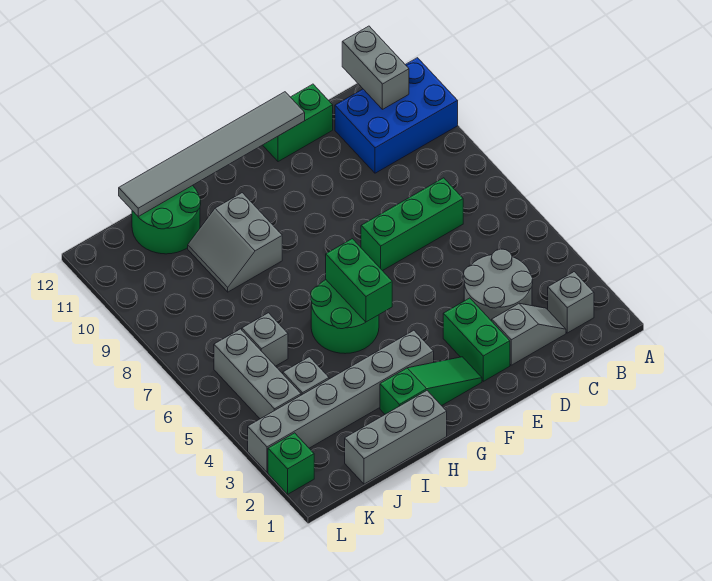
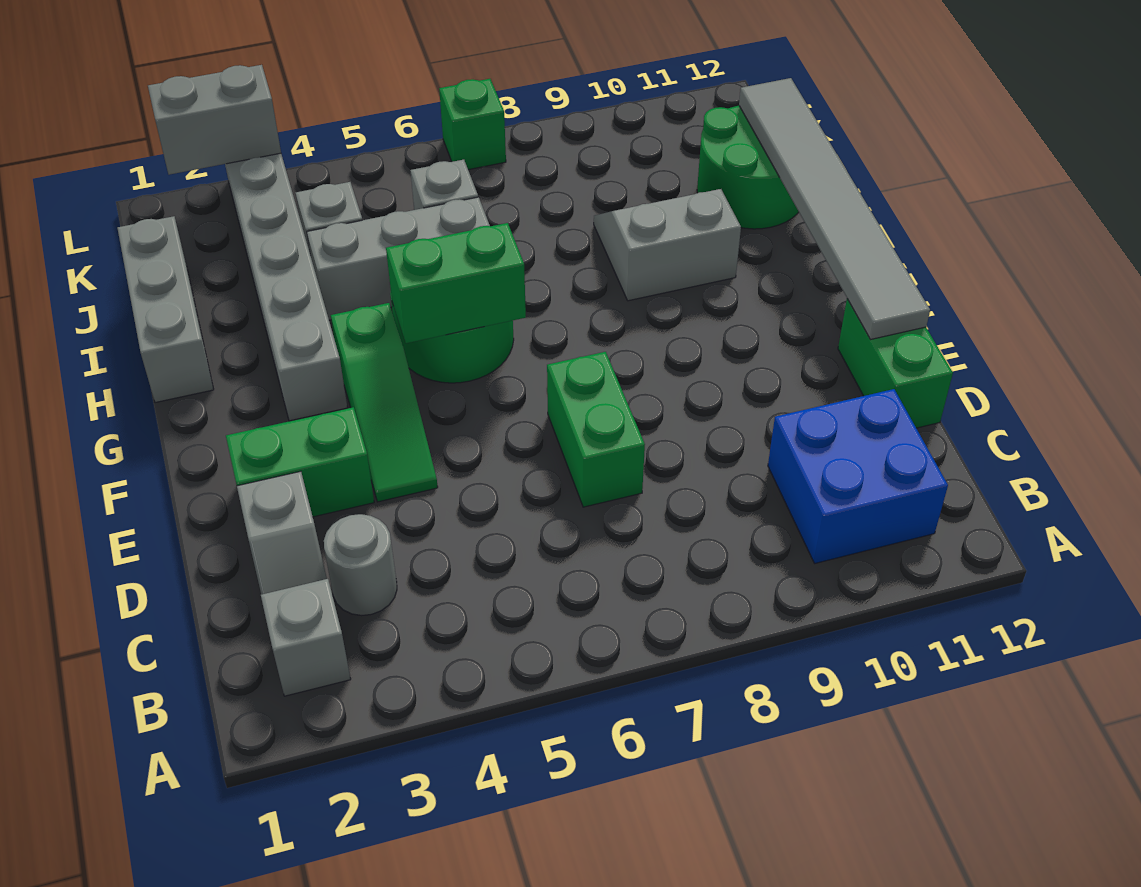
blue brick A10:C11 level 1 -> blue brick B10:C11 level 1
grey brick B11:B12 level 2 -> grey brick L2:L3 level 2
grey round brick C3:D4 level 1 -> grey round brick C3 level 1
green brick C7:E7 level 1 -> green brick D7:E7 level 1
green slope F2:H2 level 1 top H -> green slope E4:G4 level 1 top G
grey brick K4:K6 level 1 -> grey brick I4:I6 level 1
green brick L2 level 1 -> green brick L7 level 1

